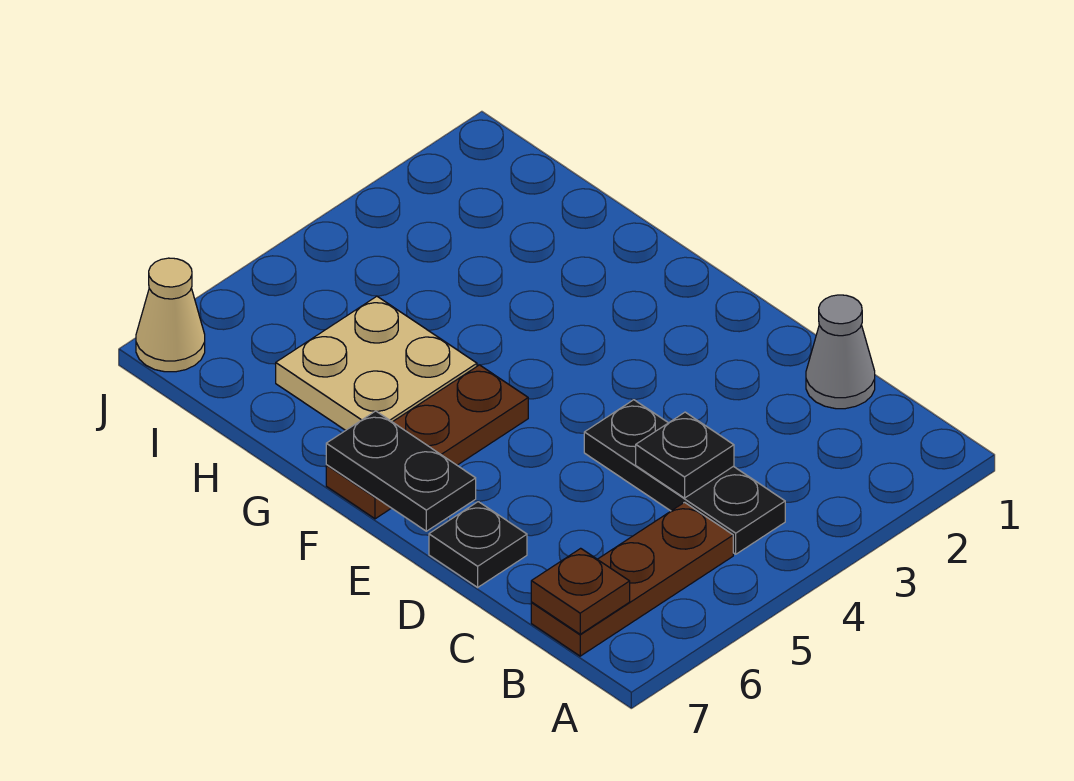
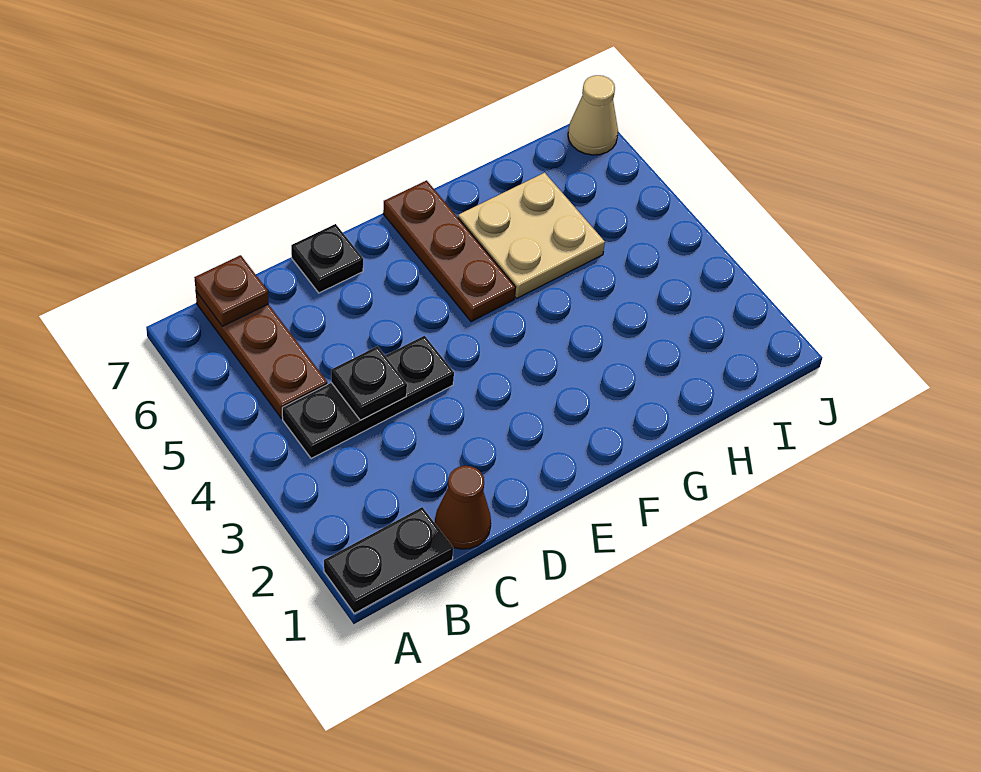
grey cone C1 level 1 -> brown cone C1 level 1
black plate E7:F7 level 2 -> black plate A1:B1 level 1

